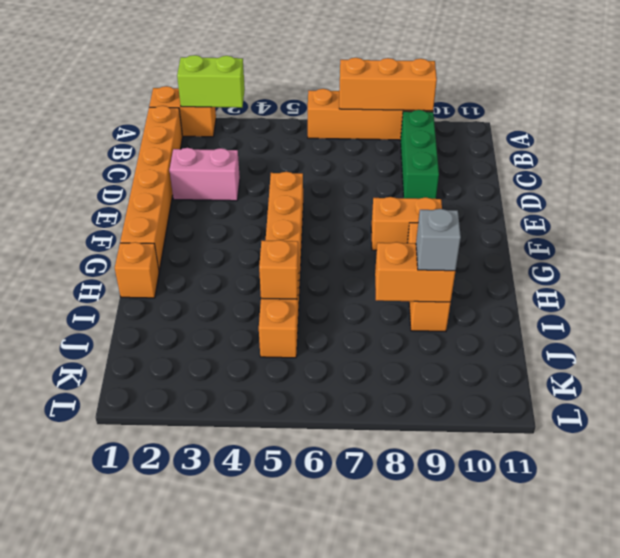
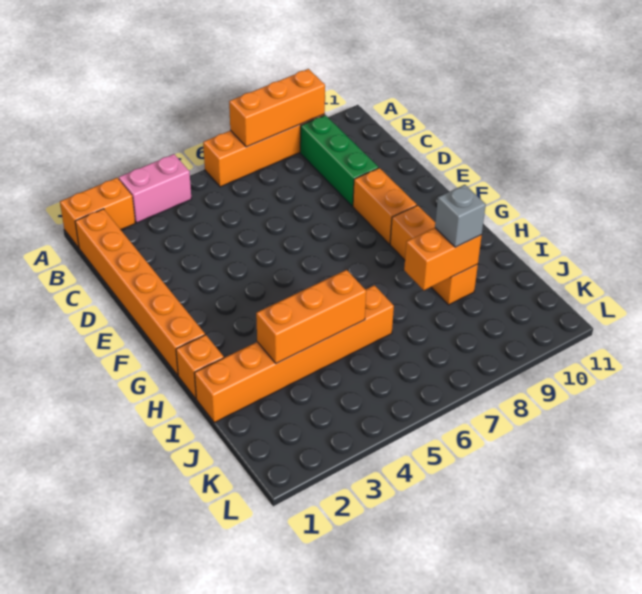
lime brick A2:A3 level 2 -> none
pink brick D2:D3 level 1 -> pink brick A3:A4 level 1
orange brick E5:J5 level 1 -> orange brick I1:I6 level 1
orange brick F8:F9 level 1 -> orange brick E9:F9 level 1
orange brick I5 level 2 -> orange brick I3:I5 level 2

